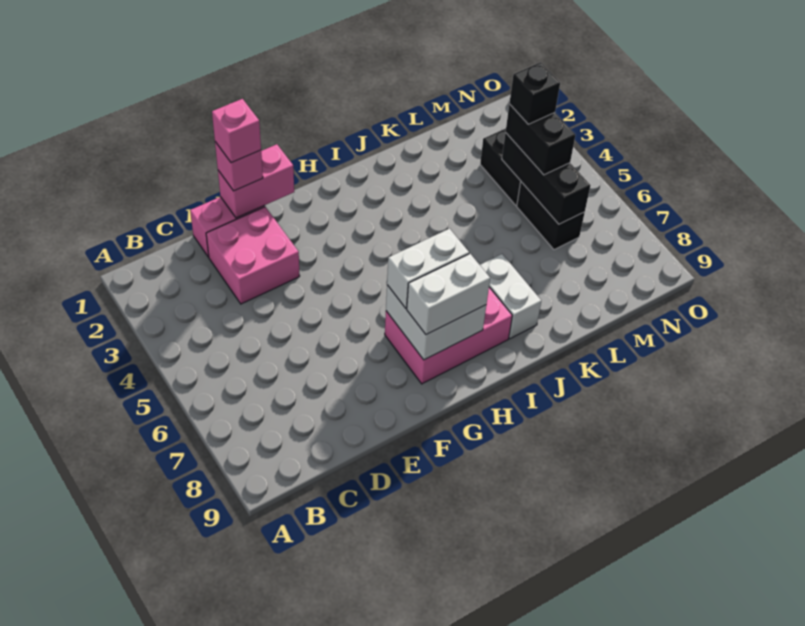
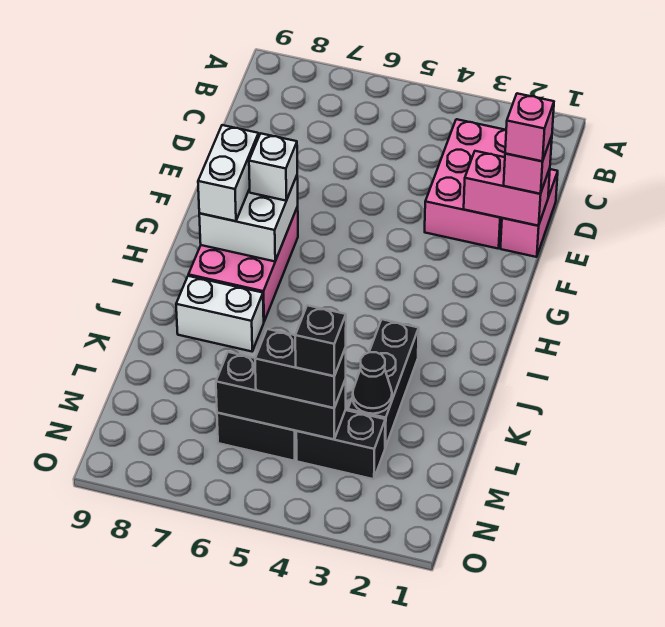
pink brick D2:E3 level 1 -> pink brick C2:E3 level 1
pink brick E1:F1 level 2 -> pink brick E1:E2 level 2
white brick G7:H7 level 3 -> white brick G7 level 3
none -> black brick J3:L3 level 1
none -> black cone L3 level 2

